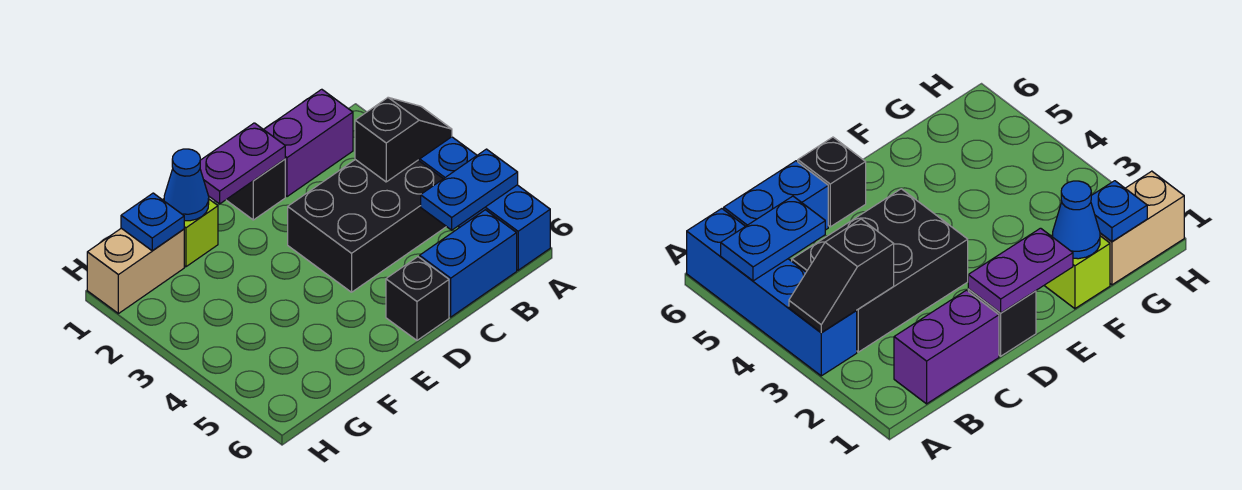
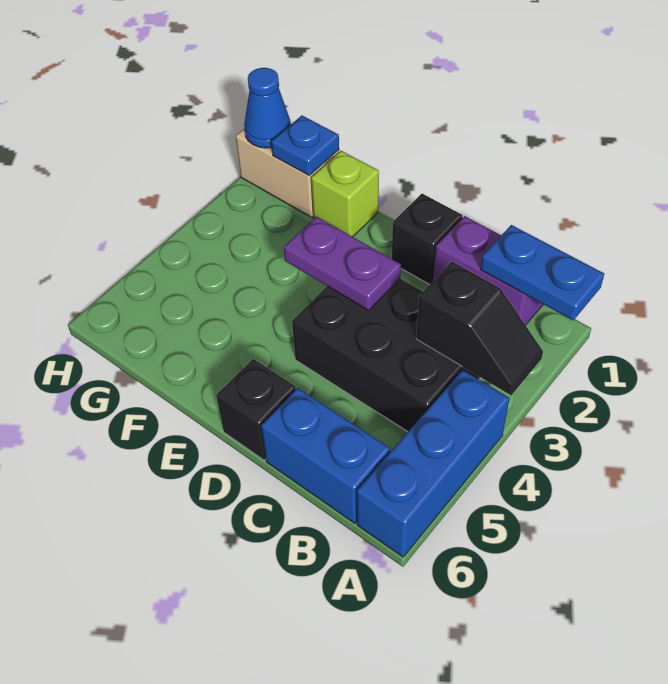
blue brick A3:A6 level 1 -> blue brick A4:A6 level 1
blue plate A5:B5 level 2 -> blue plate A1:B1 level 2
purple plate D1:E1 level 2 -> purple plate D3:E3 level 2
blue cone F1 level 2 -> blue cone H1 level 2

